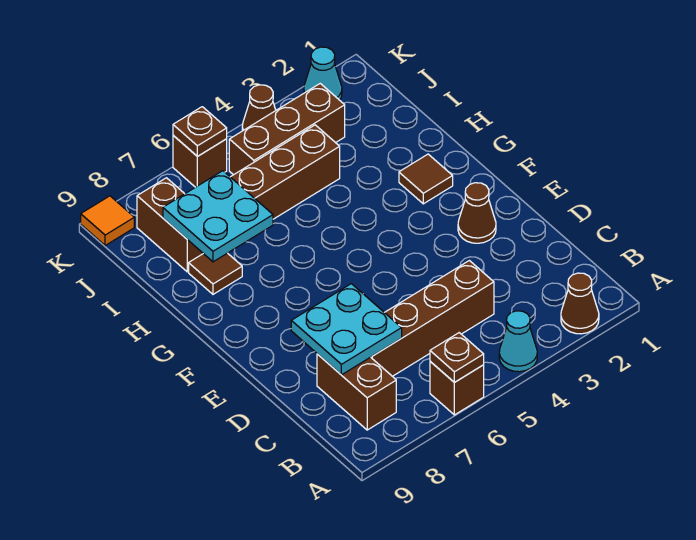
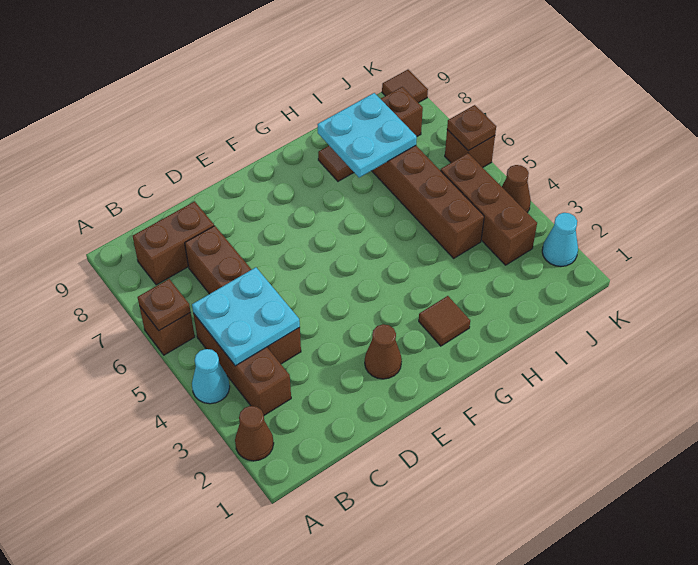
none -> brown brick B3:B5 level 1
cyan plate C7:D8 level 2 -> cyan plate B4:C5 level 2
orange tile K9 level 1 -> brown tile K9 level 1

